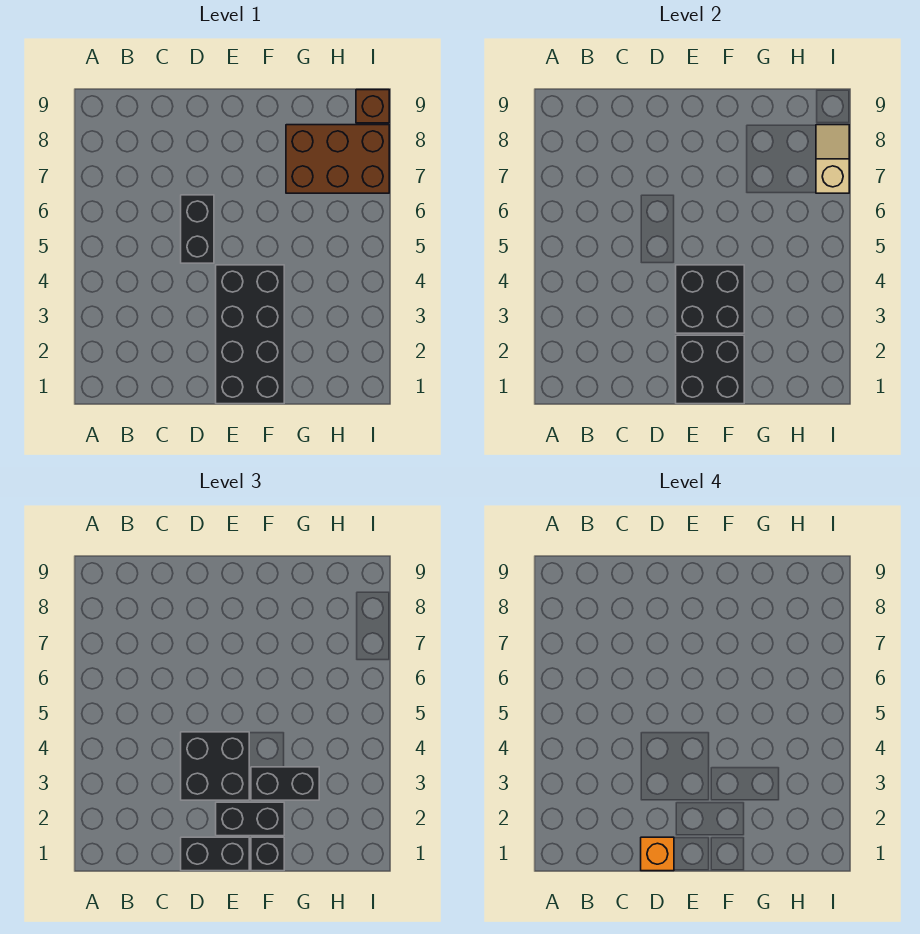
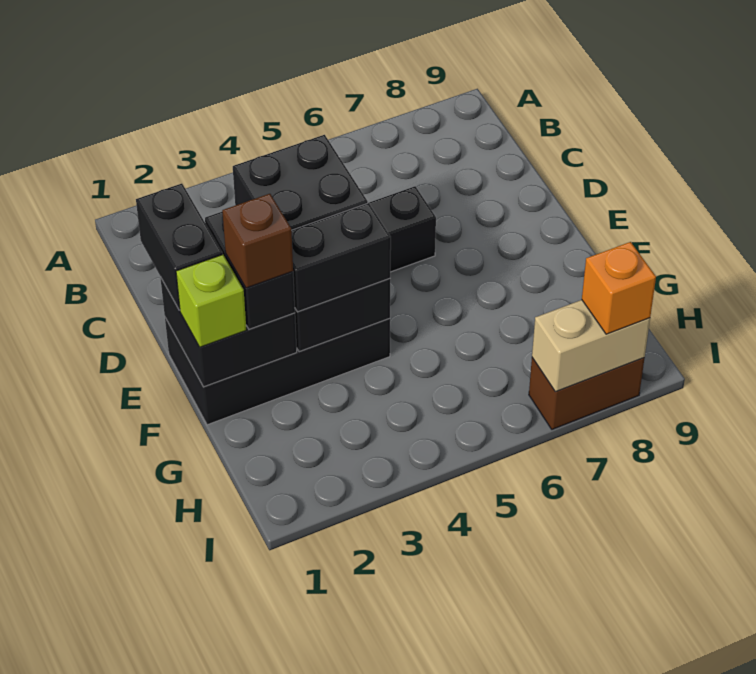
orange brick D1 level 4 -> orange brick I8 level 3
black brick F1 level 3 -> lime brick F1 level 3
black brick F3:G3 level 3 -> black brick F3:F4 level 3
brown brick G7:I8 level 1 -> brown brick I7:I8 level 1
tan slope I7:I8 level 2 top 7 -> tan brick I7:I8 level 2
brown brick I9 level 1 -> brown brick F2 level 4

